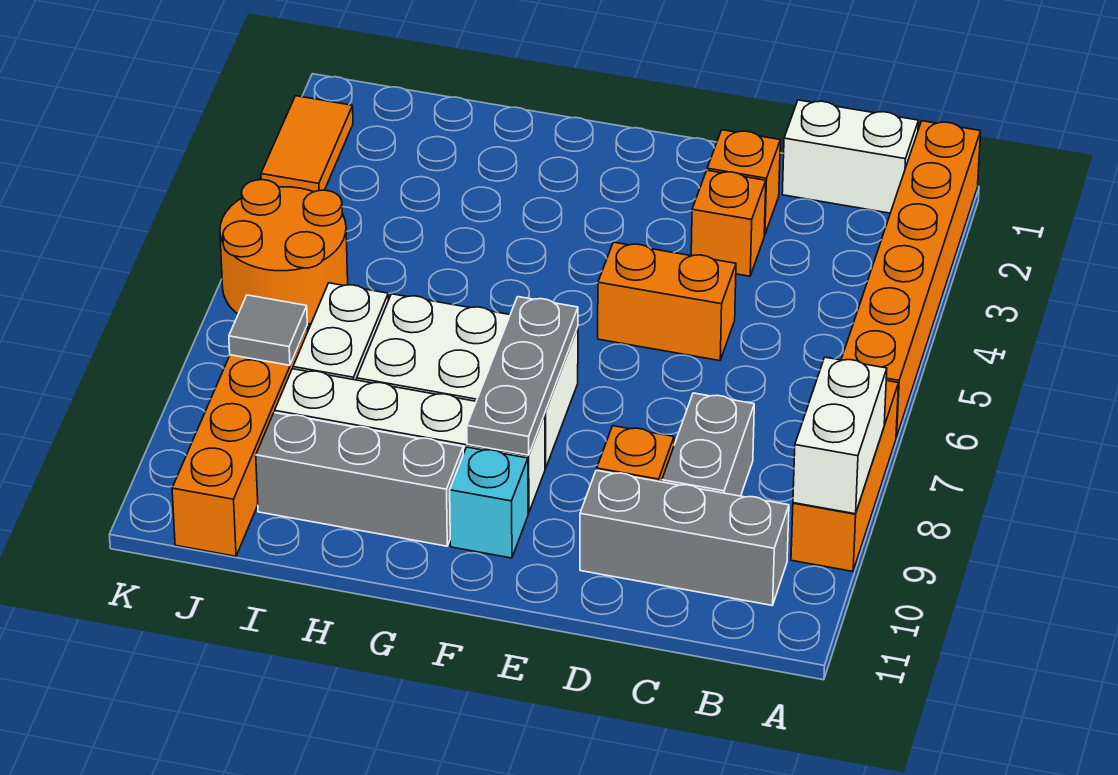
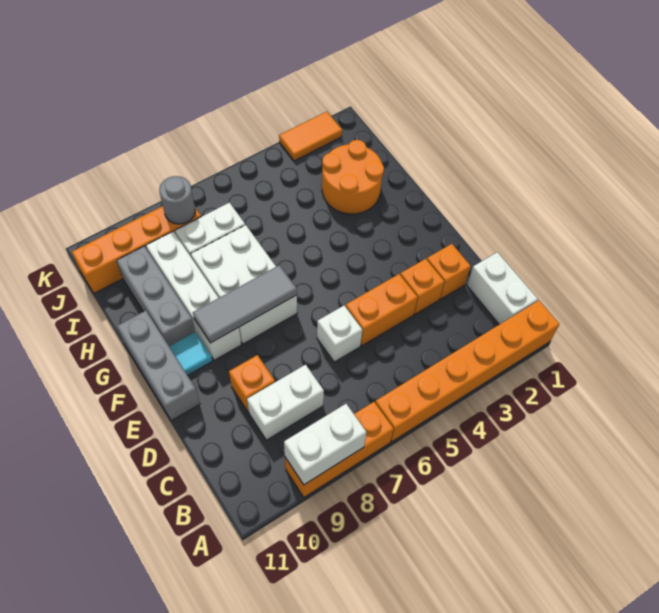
grey brick B10:D10 level 1 -> grey brick E11:G11 level 1
grey brick C8:C9 level 1 -> white brick C8:C9 level 1
orange brick D5:E5 level 1 -> orange brick D4:D5 level 1
none -> white brick D6 level 1
grey plate F7:F9 level 2 -> grey tile F7:F9 level 2
cyan brick F10 level 1 -> cyan tile F10 level 1
orange round brick J5:K6 level 1 -> orange round brick H2:I3 level 1
grey tile J8 level 2 -> grey round brick J8 level 2

